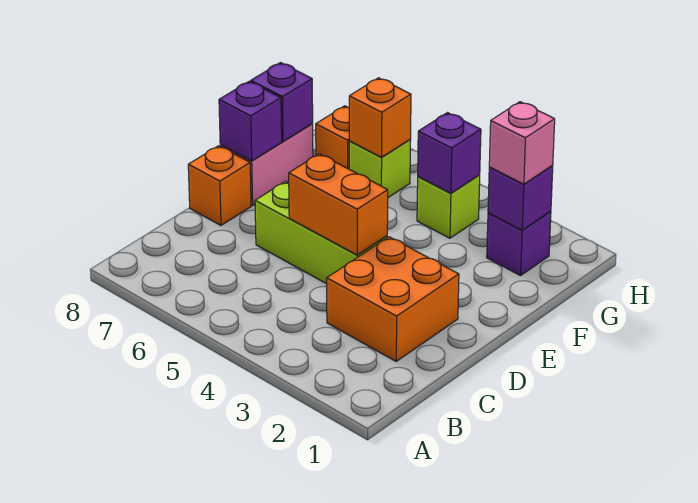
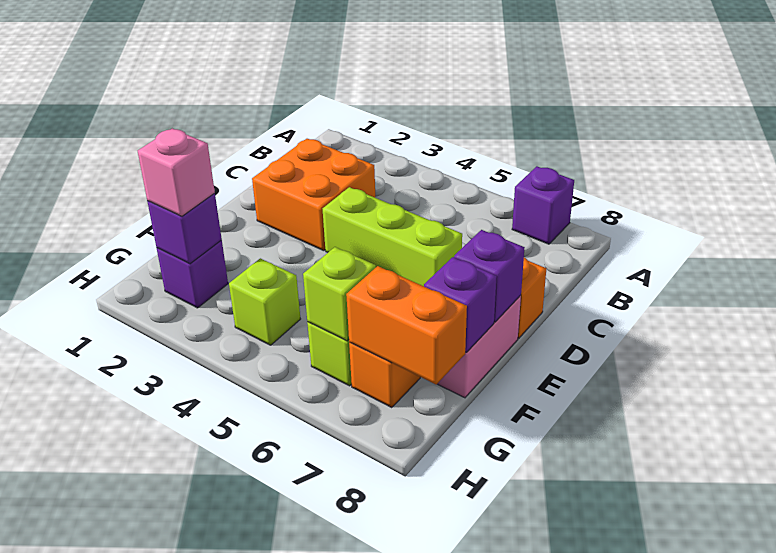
orange brick D4:D5 level 2 -> orange brick G7:G8 level 2
purple brick G4 level 2 -> purple brick A7 level 1
orange brick G6 level 2 -> lime brick G6 level 2

